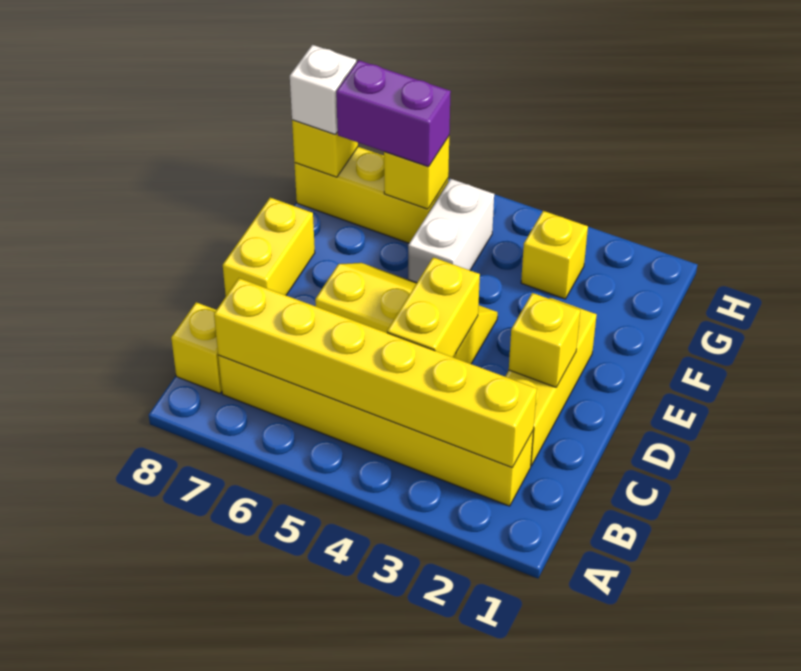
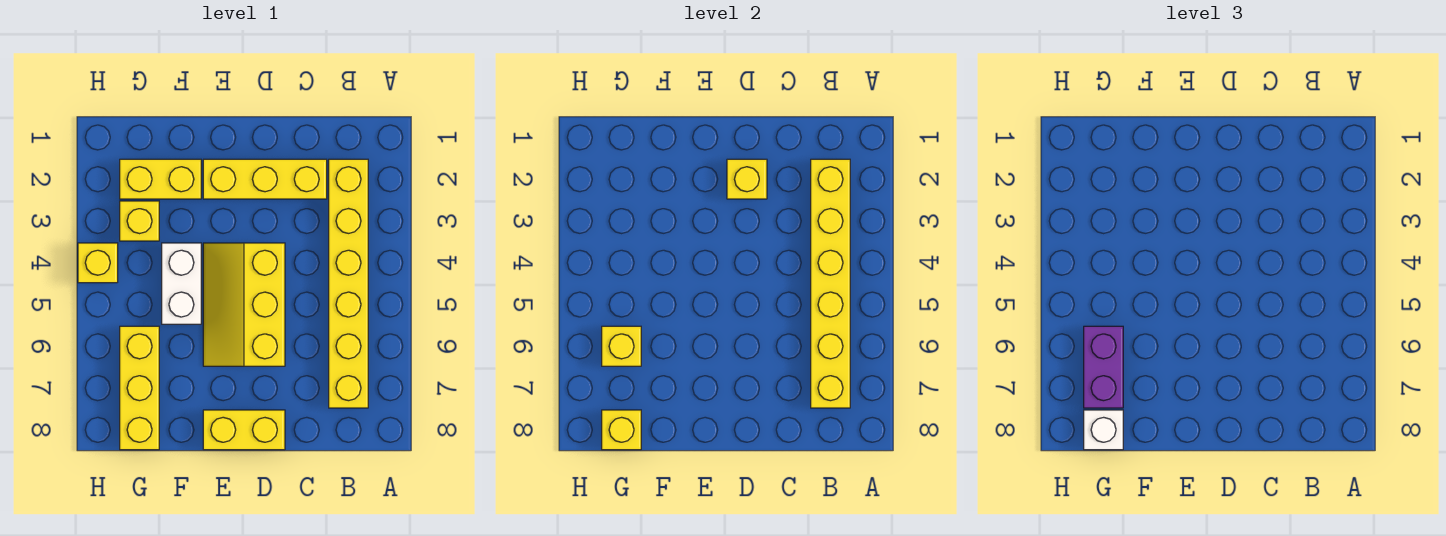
yellow brick B8 level 1 -> yellow brick H4 level 1
yellow brick C4:D4 level 2 -> yellow brick F2:G2 level 1
white brick F5:G5 level 1 -> white brick F4:F5 level 1

